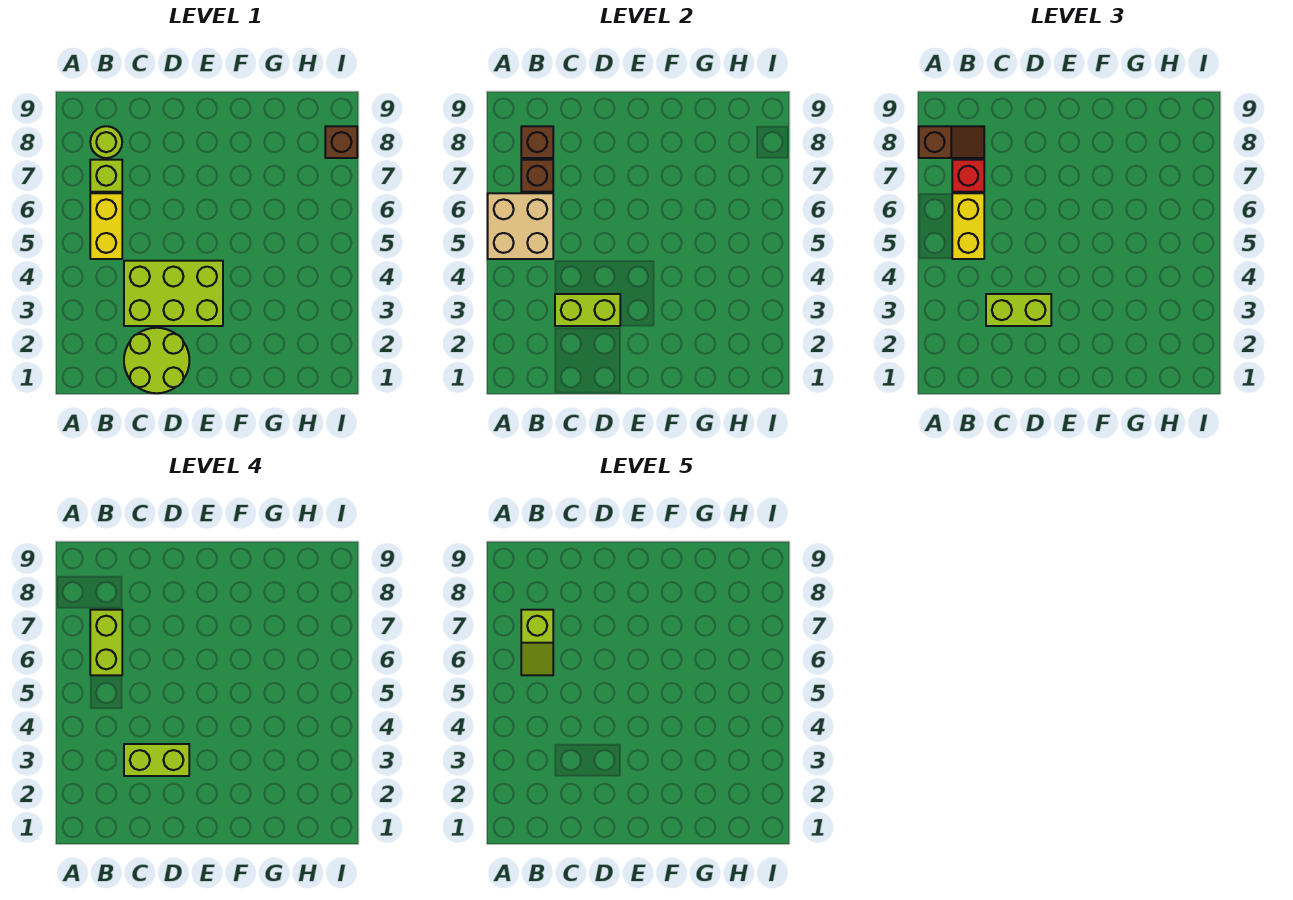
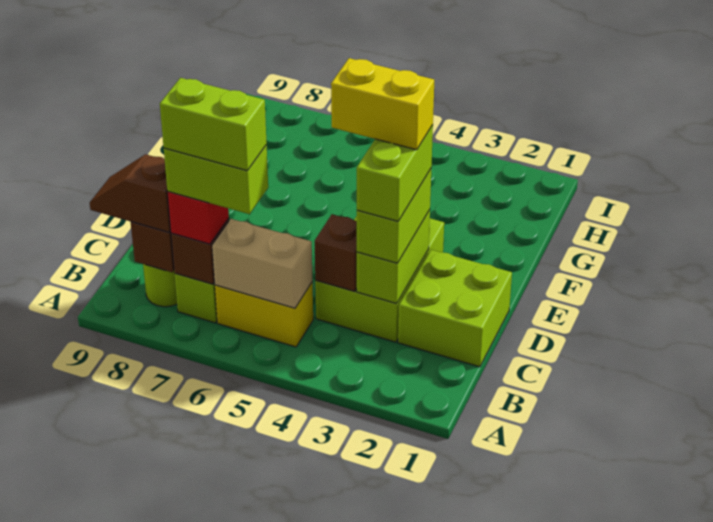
tan brick A5:B6 level 2 -> tan brick B5:B6 level 2
brown slope A8:B8 level 3 top A -> brown slope B8:B9 level 3 top 8
yellow brick B5:B6 level 3 -> yellow brick D3:D4 level 5
lime slope B6:B7 level 5 top 7 -> lime brick B6:B7 level 5
lime round brick C1:D2 level 1 -> lime brick C1:D2 level 1
brown brick I8 level 1 -> brown brick C4 level 2

